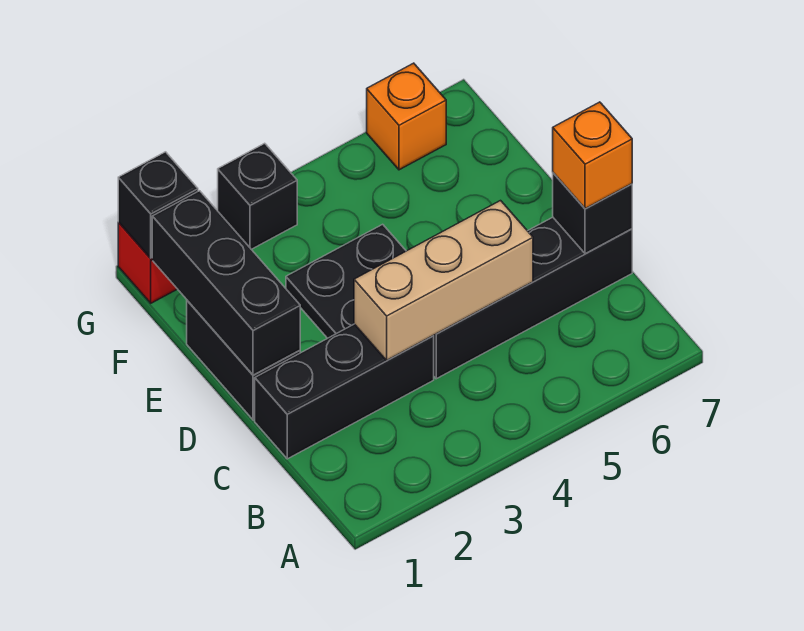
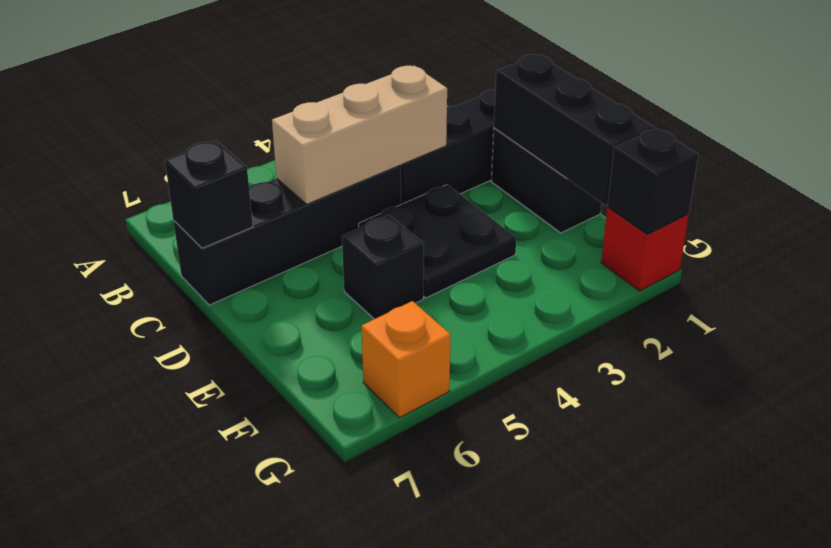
orange brick C7 level 3 -> none
black brick G3 level 1 -> black brick E5 level 1

